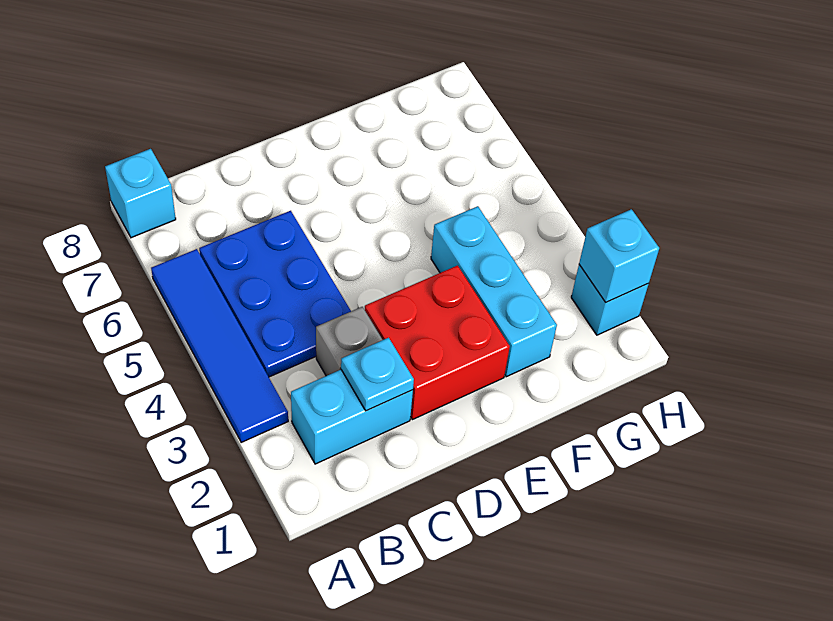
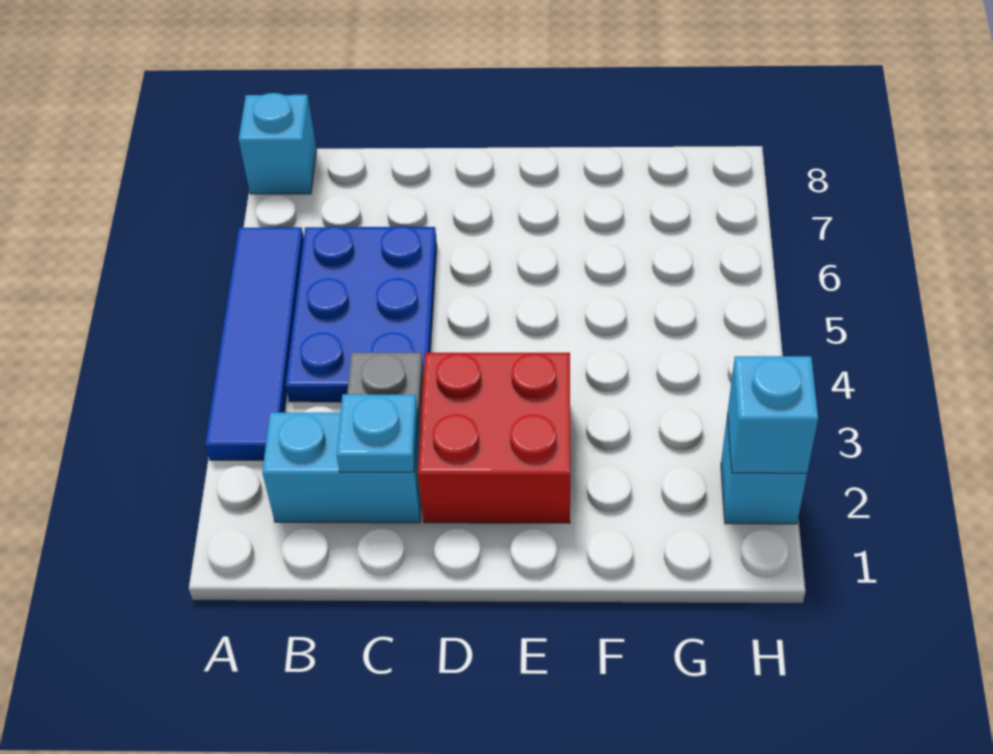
cyan brick F2:F4 level 1 -> none

